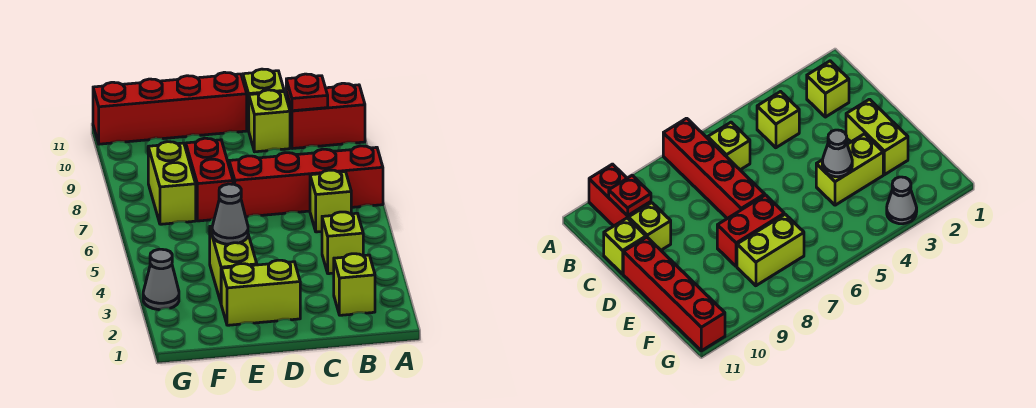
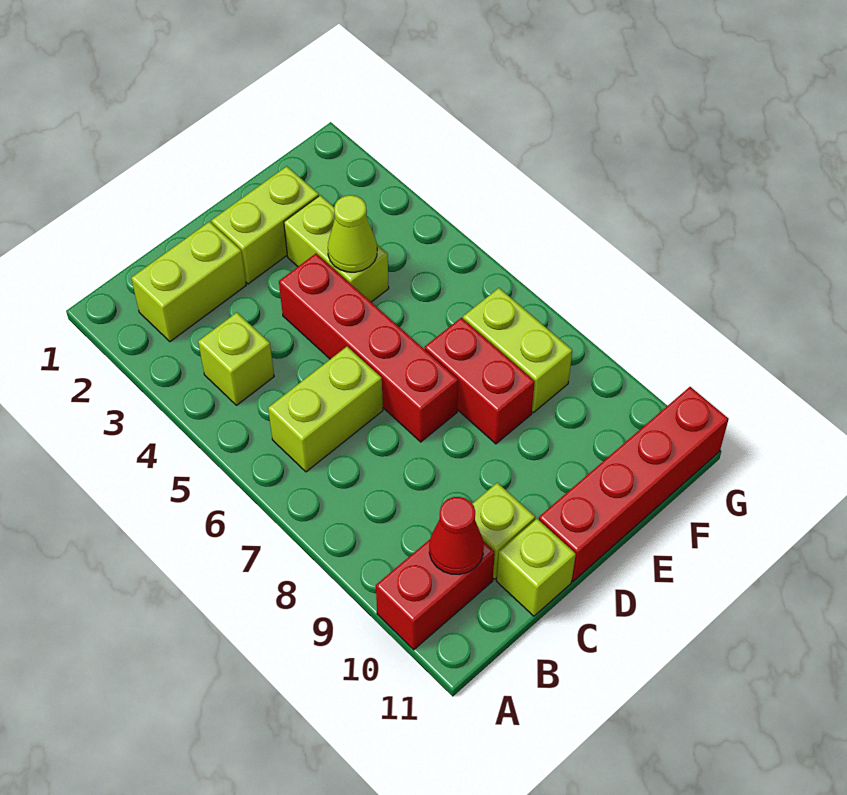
red brick A7:D7 level 1 -> red brick D4:D7 level 1
lime brick B2 level 1 -> lime brick B2:C2 level 1
lime brick B6 level 1 -> lime brick B6:C6 level 1
red plate B10 level 2 -> red cone B10 level 2
grey cone E4 level 2 -> lime cone E4 level 2
grey cone G3 level 1 -> none

